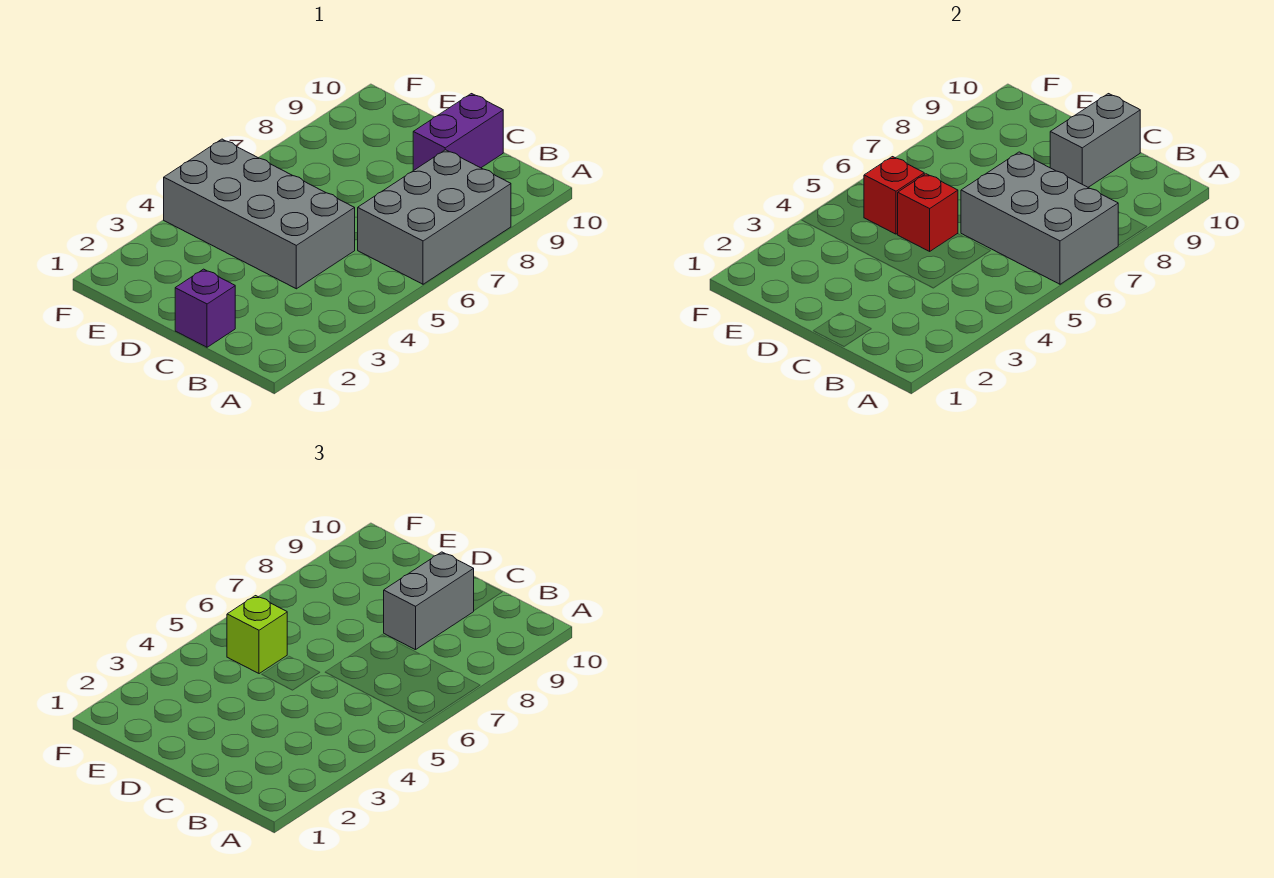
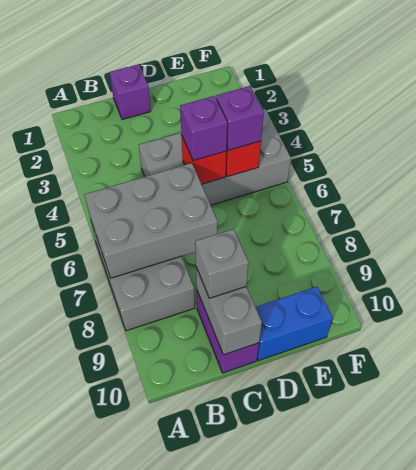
grey brick C8:C9 level 3 -> grey brick C9 level 3
none -> purple brick D5 level 3
none -> blue brick D10:E10 level 1
lime brick E5 level 3 -> purple brick E5 level 3

